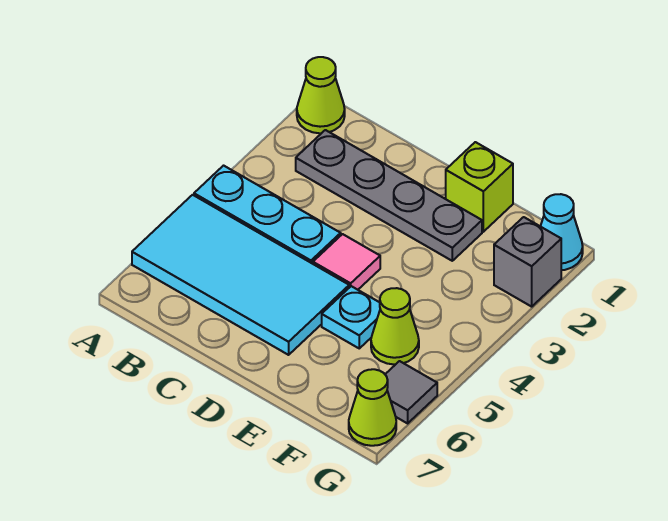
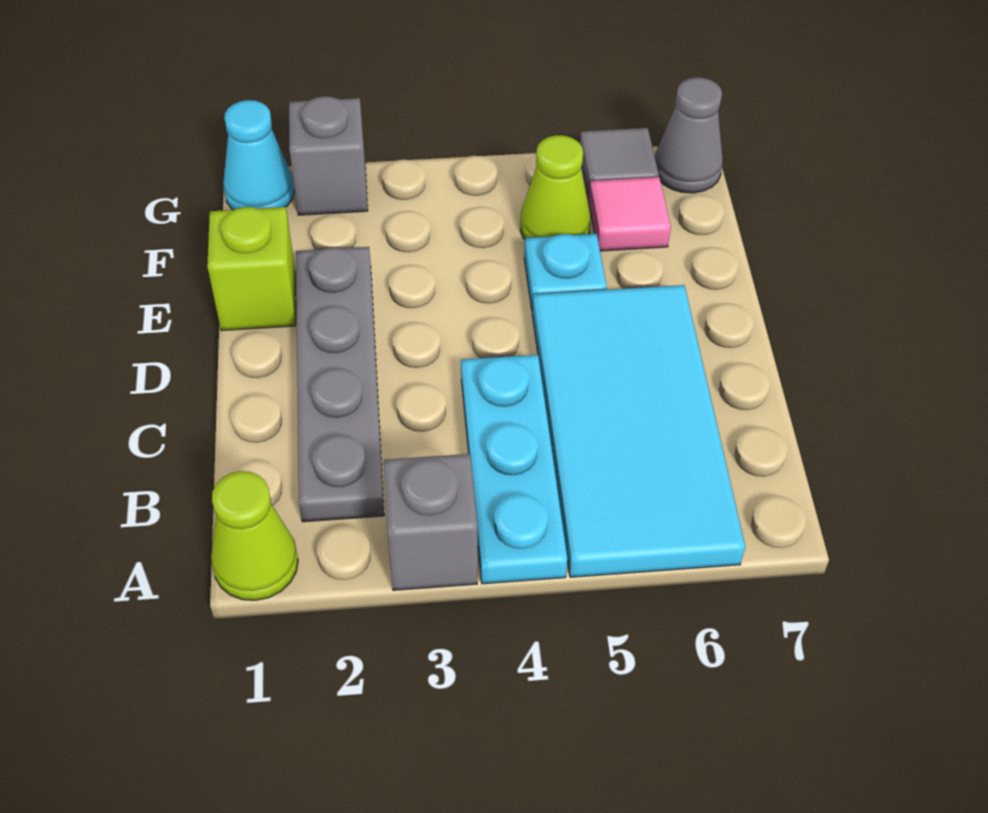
none -> grey brick A3 level 1
pink tile D4 level 1 -> pink tile F6 level 1
lime cone G7 level 1 -> grey cone G7 level 1

